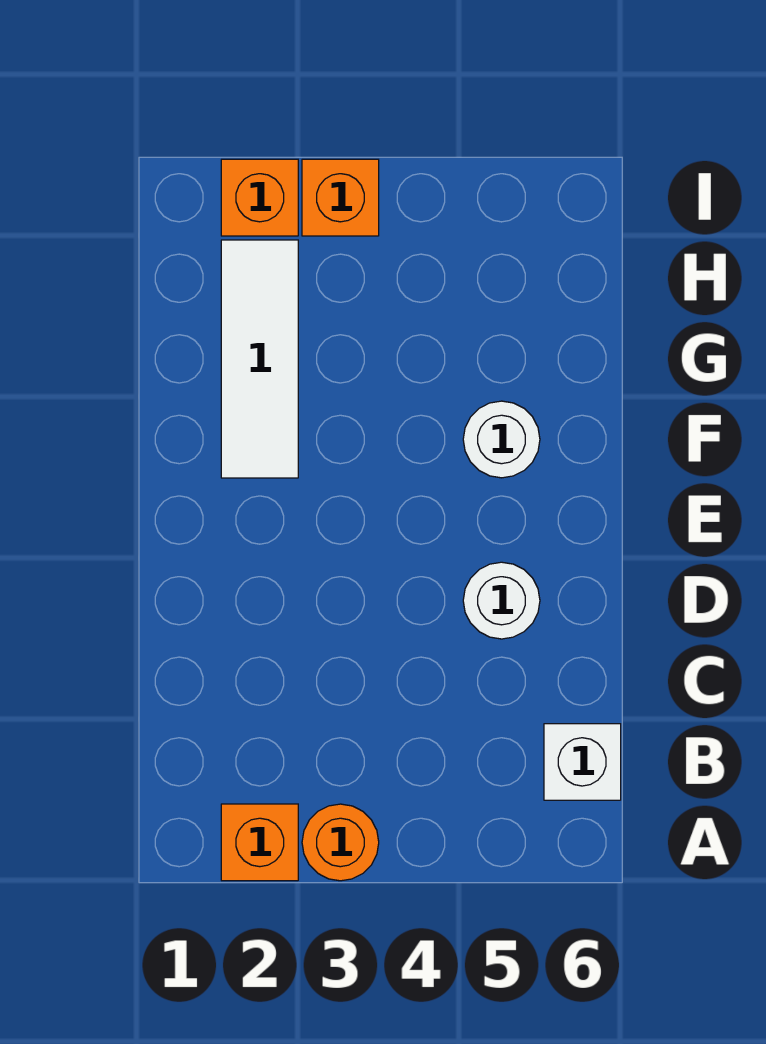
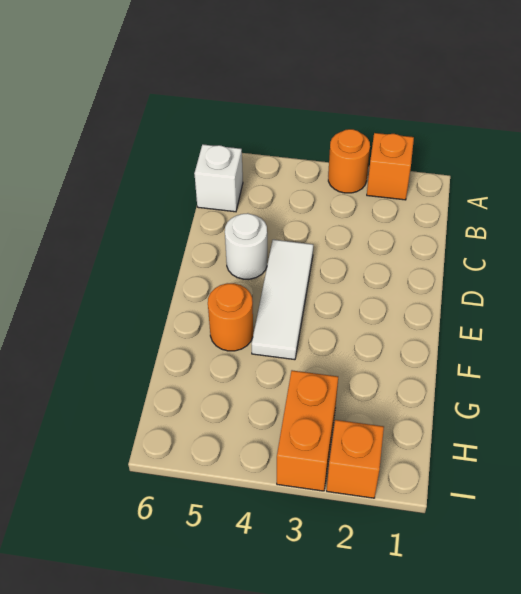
white tile F2:H2 level 1 -> white tile D4:F4 level 1
white round brick F5 level 1 -> orange round brick F5 level 1
orange brick I3 level 1 -> orange brick H3:I3 level 1

